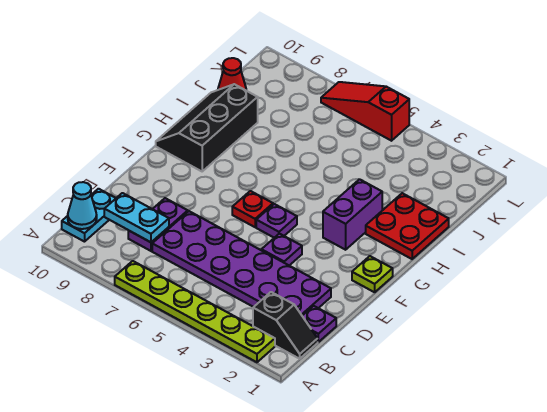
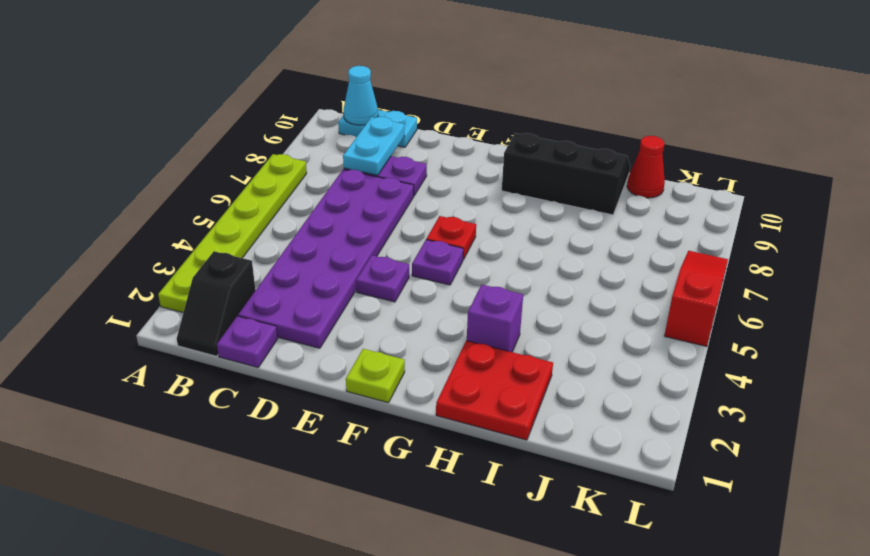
purple brick G3:H3 level 1 -> purple brick H3 level 1

